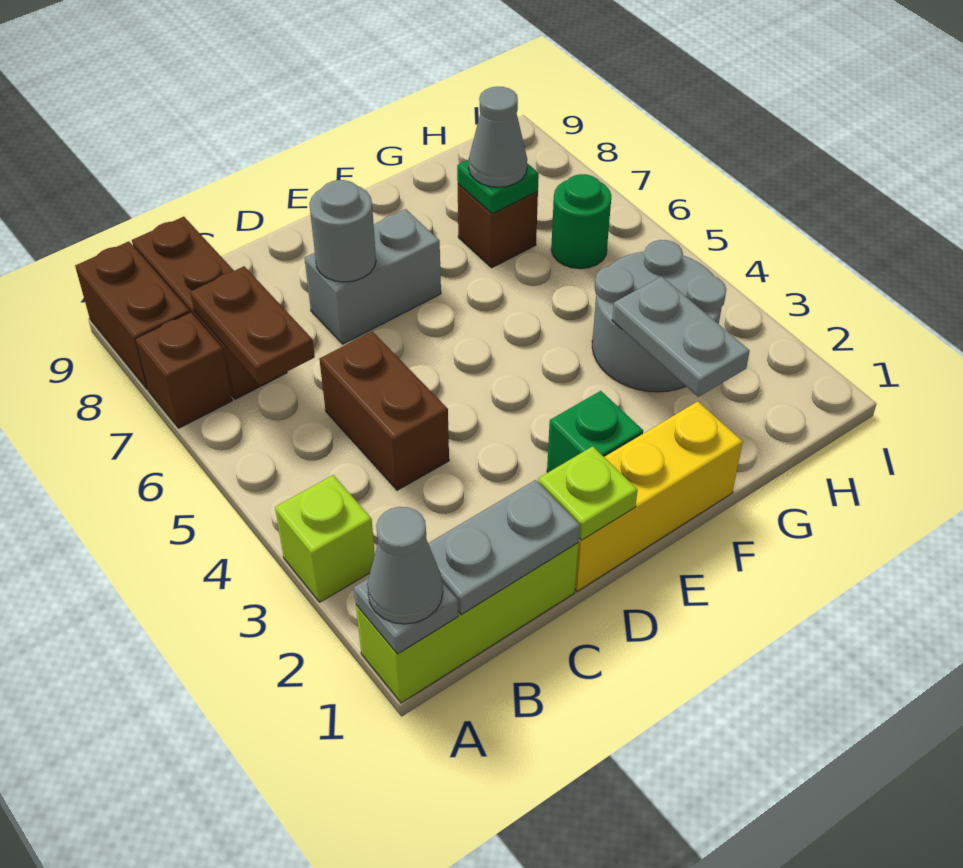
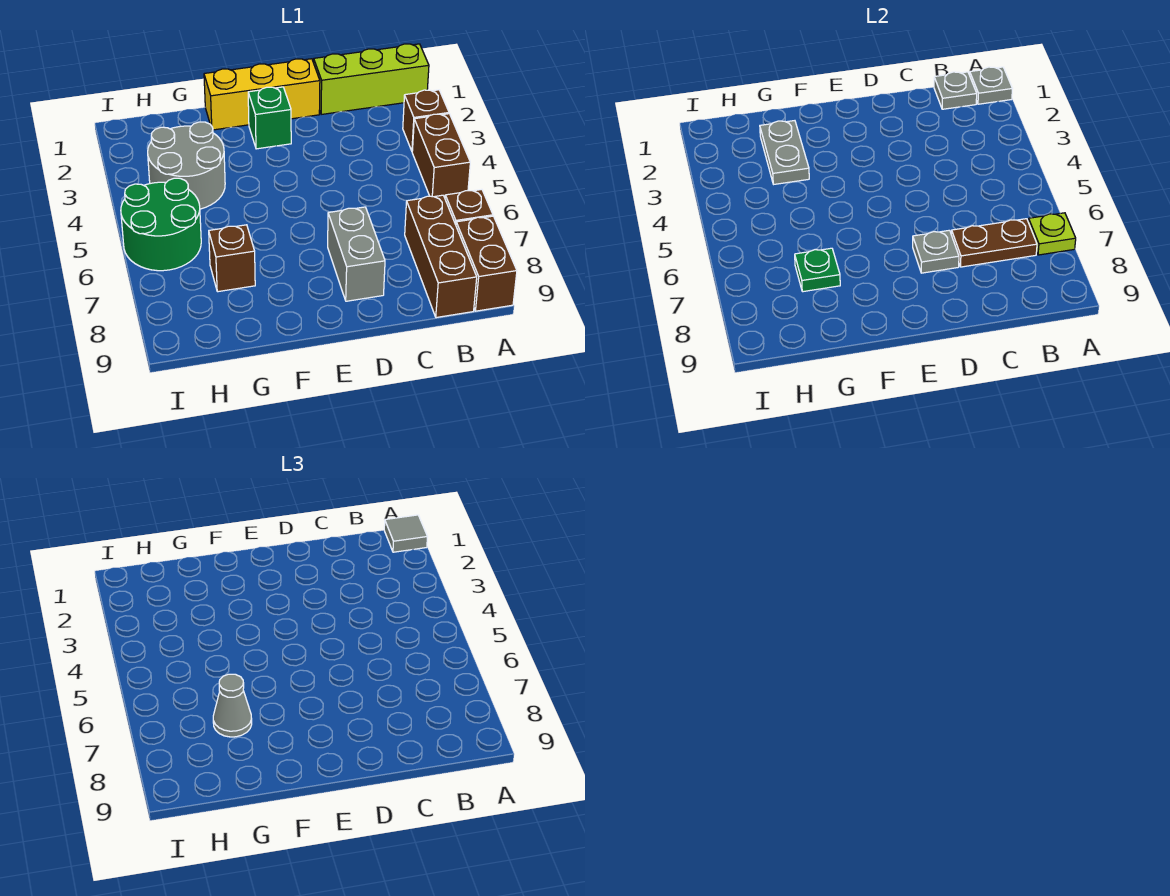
grey cone A1 level 3 -> grey tile A1 level 3
lime brick A3 level 1 -> brown brick A3 level 1
grey plate B1:C1 level 2 -> grey plate B1 level 2
brown plate B6:B7 level 2 -> brown plate B7:C7 level 2
brown brick C4:C5 level 1 -> brown brick A4:A5 level 1
lime plate D1 level 2 -> lime plate A7 level 2
grey brick D7:E7 level 1 -> grey brick D7:D8 level 1
grey round brick D7 level 2 -> grey plate D7 level 2
green round brick H6 level 1 -> green round brick H5:I6 level 1

